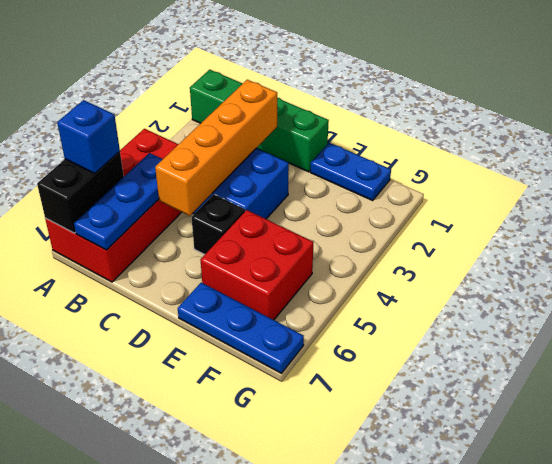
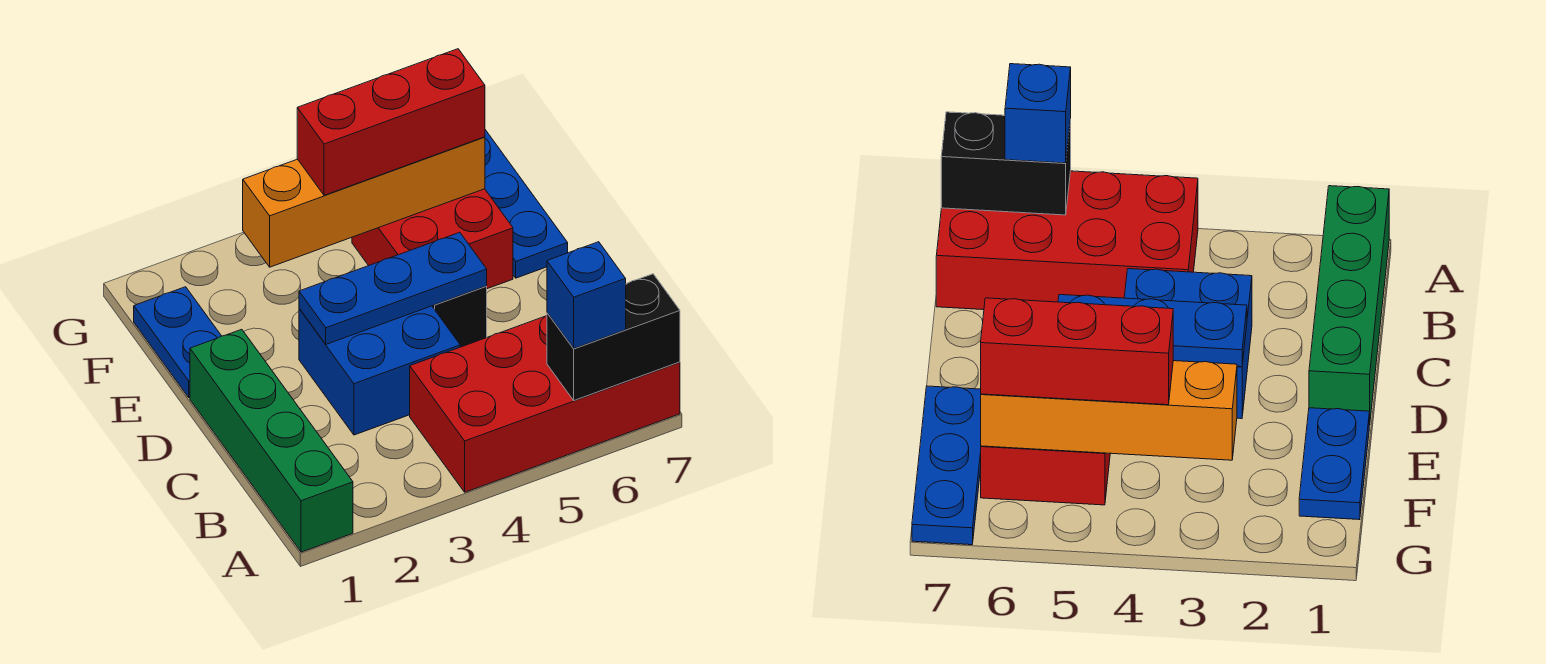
blue plate B5:B7 level 2 -> blue plate D3:D5 level 2
orange brick C2:C5 level 2 -> orange brick F3:F6 level 2
none -> red brick F4:F6 level 3

